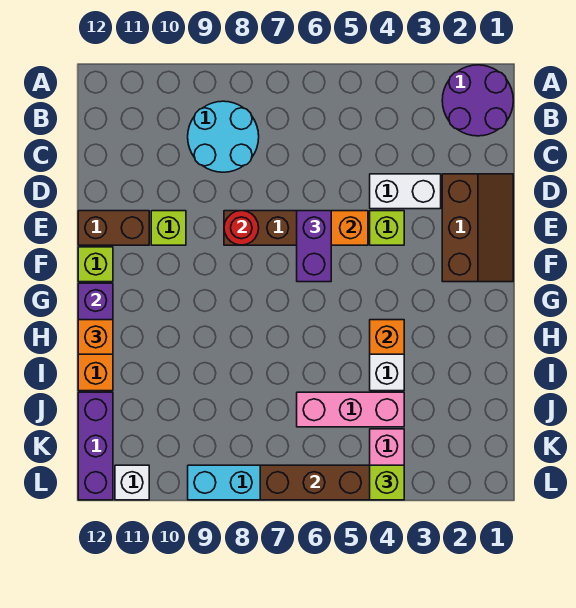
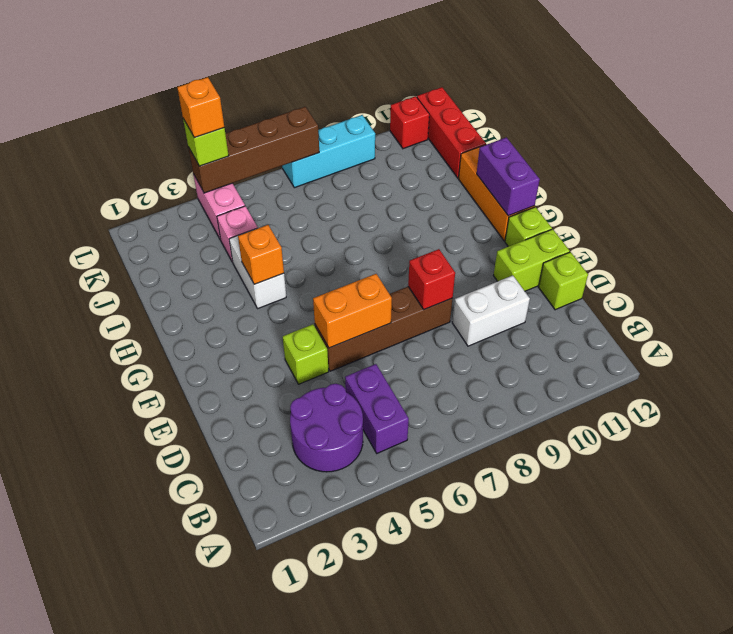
purple round brick A1:B2 level 1 -> purple round brick B3:C4 level 1
cyan round brick B8:C9 level 1 -> none
brown slope D1:F2 level 1 top 2 -> none
white brick D3:D4 level 1 -> white brick D9:D10 level 1
purple brick E6:F6 level 3 -> purple brick B5:C5 level 1
red round brick E8 level 2 -> red brick E8 level 2
lime brick E10 level 1 -> lime brick D12 level 1
brown brick E11:E12 level 1 -> lime brick E11:E12 level 1
orange brick H12 level 3 -> orange brick L4 level 4
pink brick J4:J6 level 1 -> pink brick J4 level 1
purple brick J12:L12 level 1 -> red brick J12:L12 level 1
white brick L11 level 1 -> red brick L11 level 1

